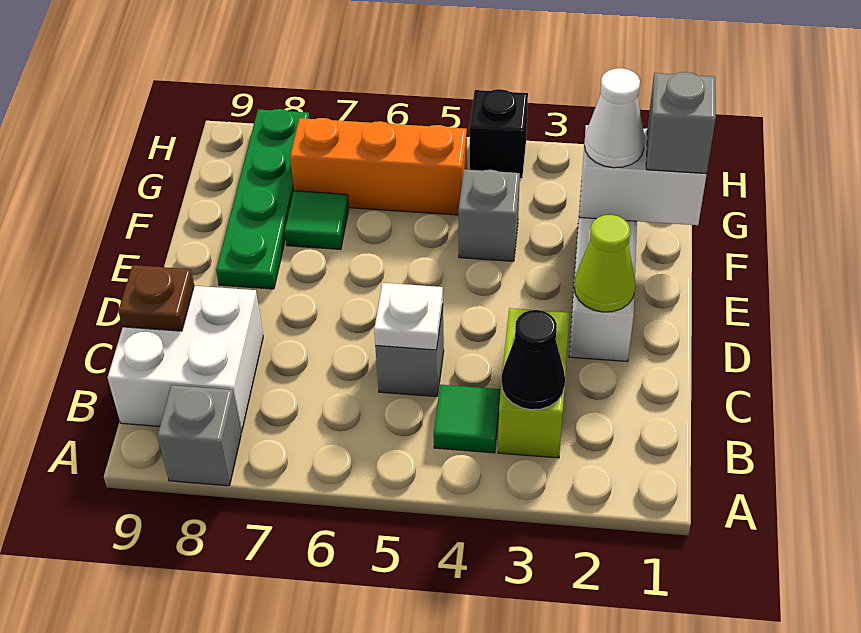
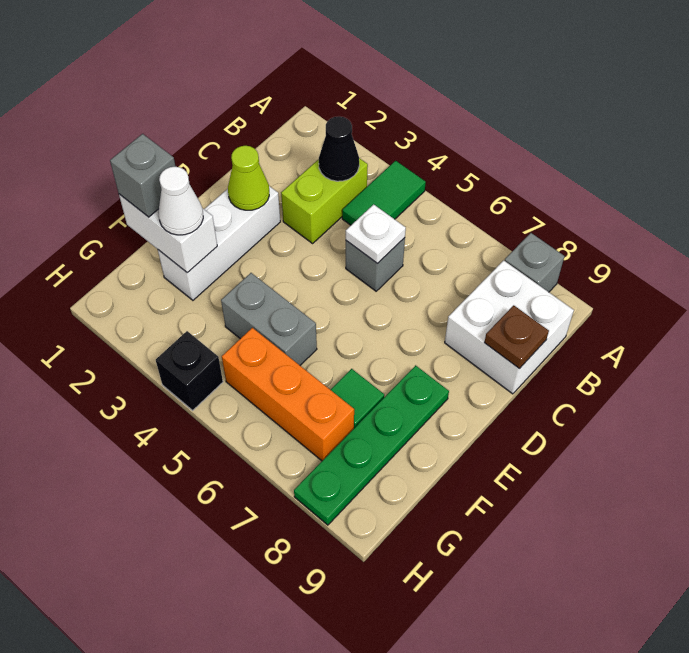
green tile B4 level 1 -> green tile A4:B4 level 1
grey brick F4 level 1 -> grey brick F4:F5 level 1

